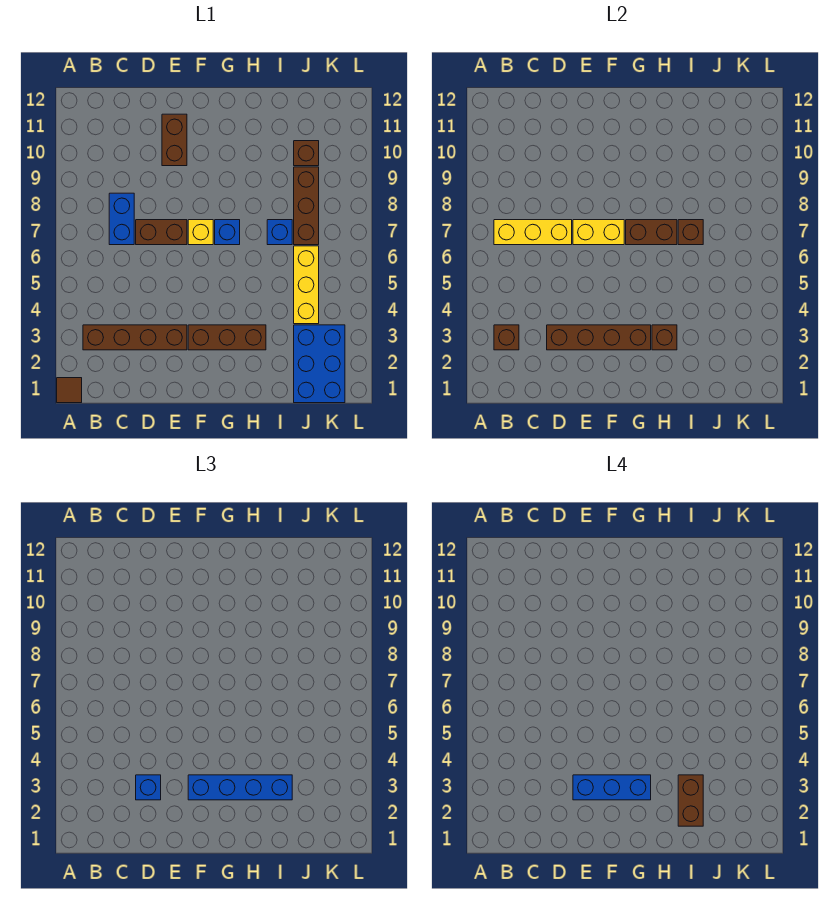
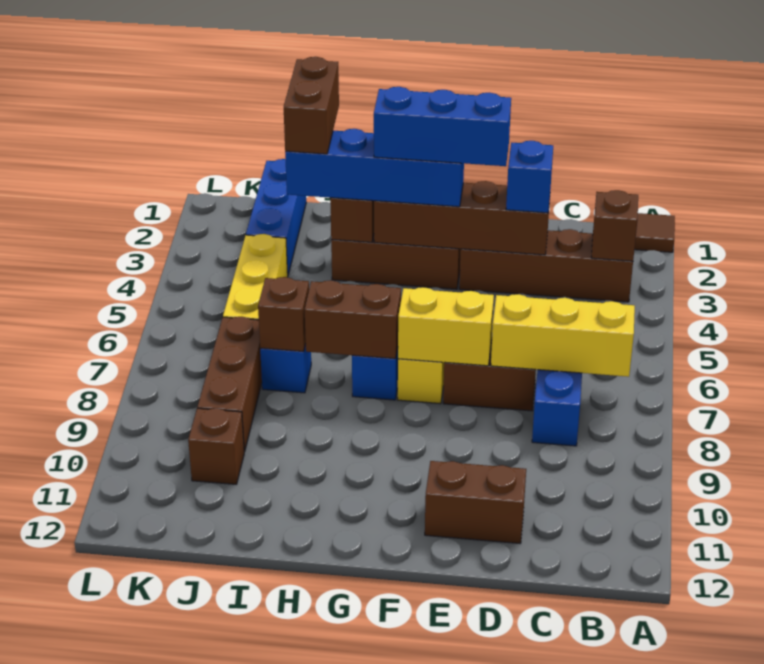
brown brick E10:E11 level 1 -> brown brick D11:E11 level 1
blue brick J1:K3 level 1 -> blue brick J1:J3 level 1

